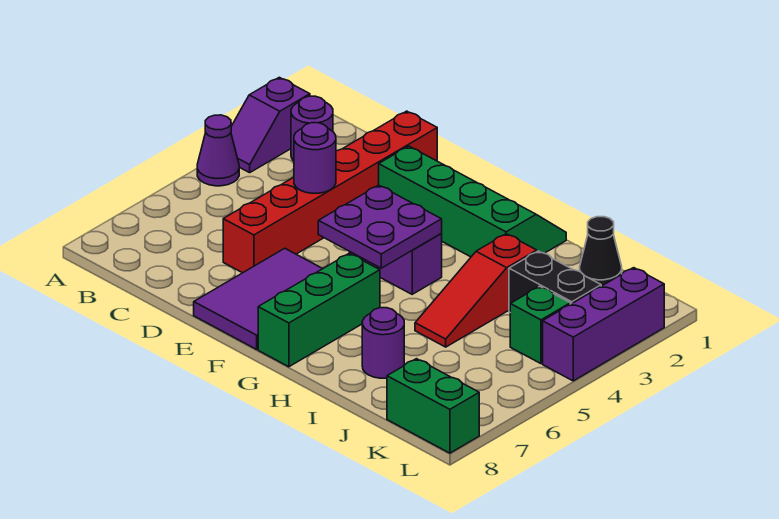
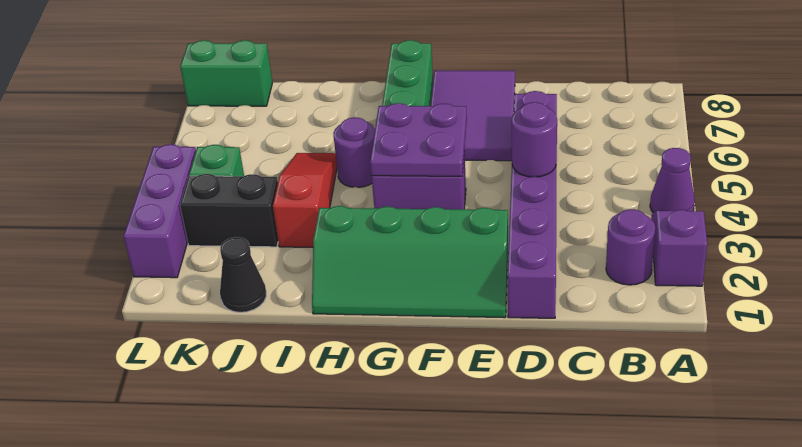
red brick D1:D6 level 1 -> purple brick D1:D6 level 1
purple round brick I7 level 1 -> purple round brick H5 level 1

